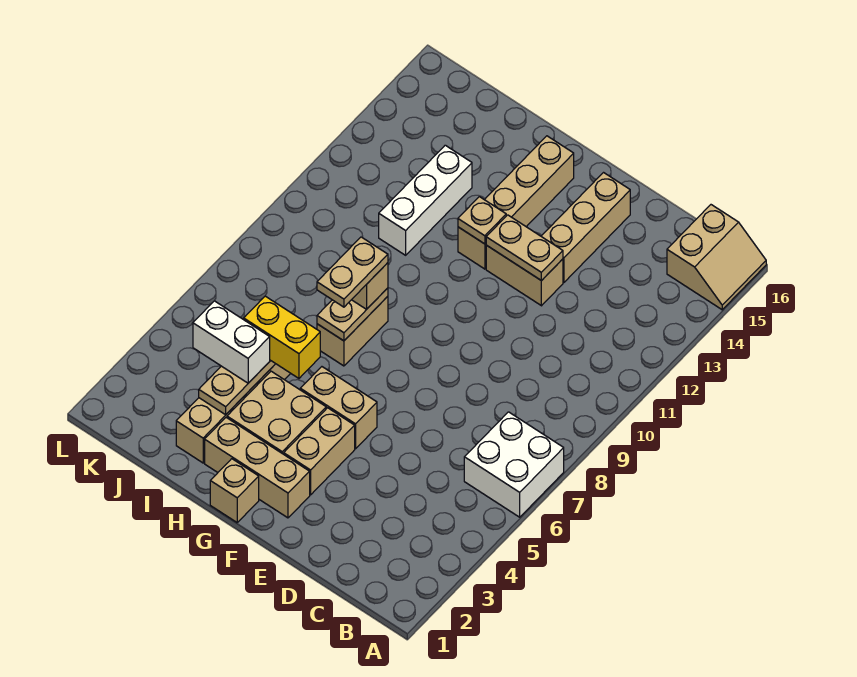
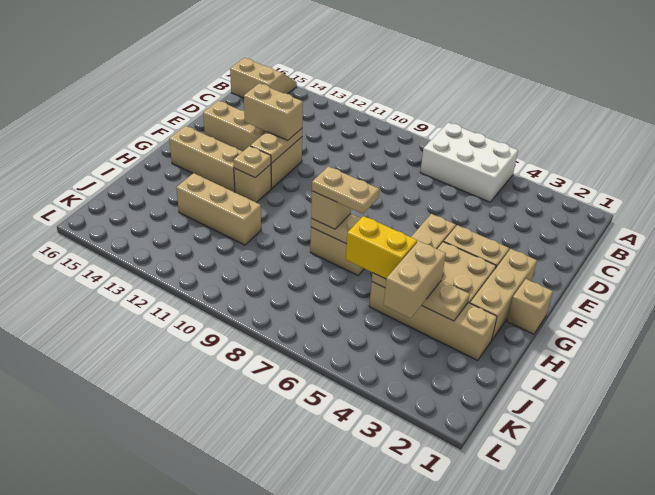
white brick A6:B7 level 1 -> white brick A5:B7 level 1
none -> tan brick E12:E13 level 3
yellow brick H5:I5 level 3 -> yellow brick I5:I6 level 3
white brick I4:J4 level 3 -> tan brick I4:J4 level 3
white brick I11:I13 level 1 -> tan brick I11:I13 level 1

